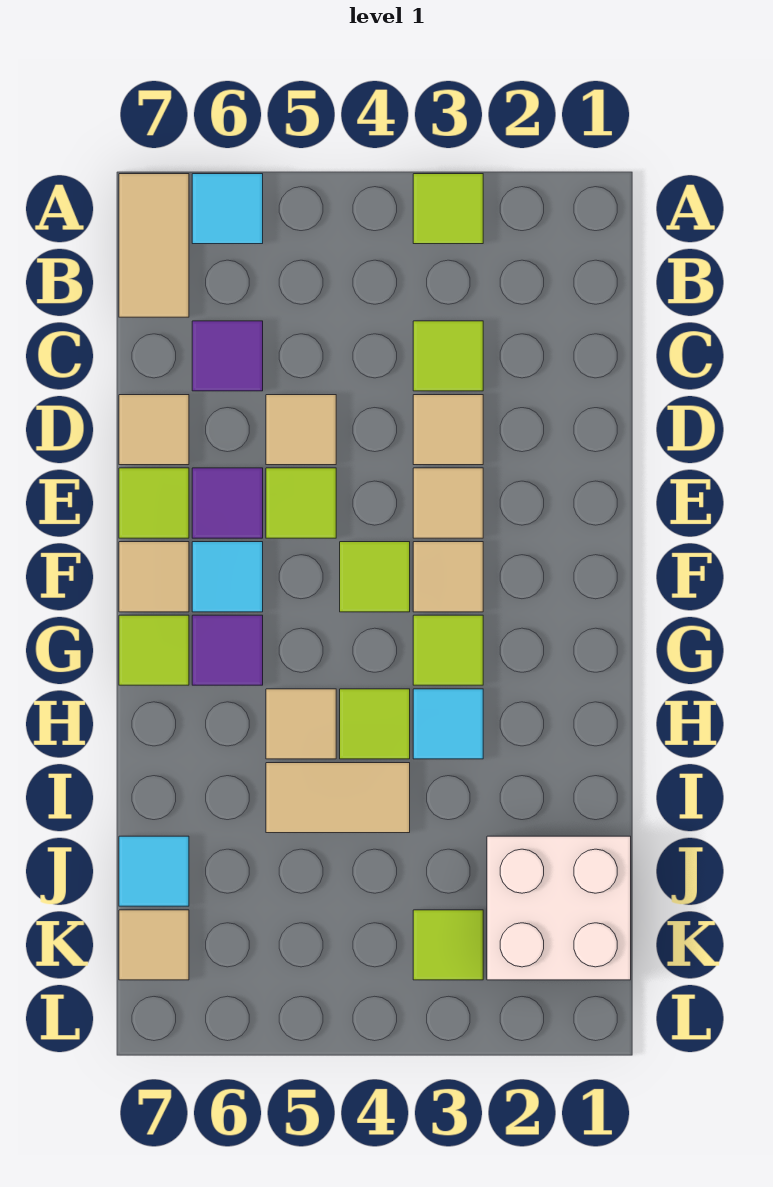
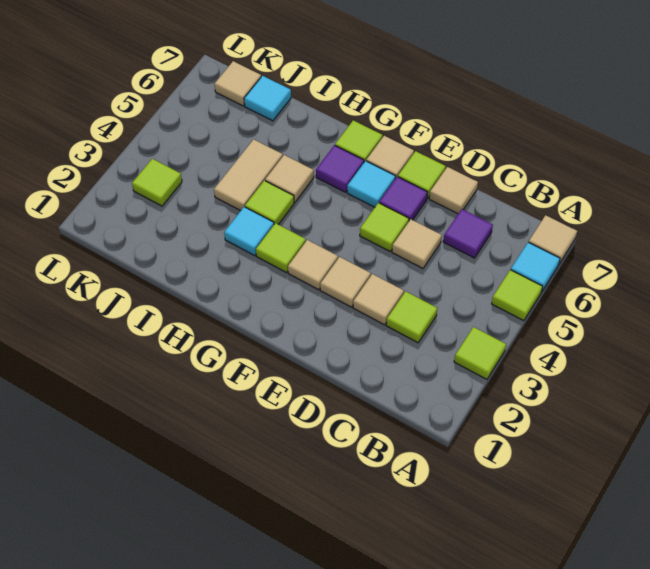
tan tile A7:B7 level 1 -> tan tile A7 level 1
lime tile F4 level 1 -> lime tile A5 level 1
white brick J1:K2 level 1 -> none

